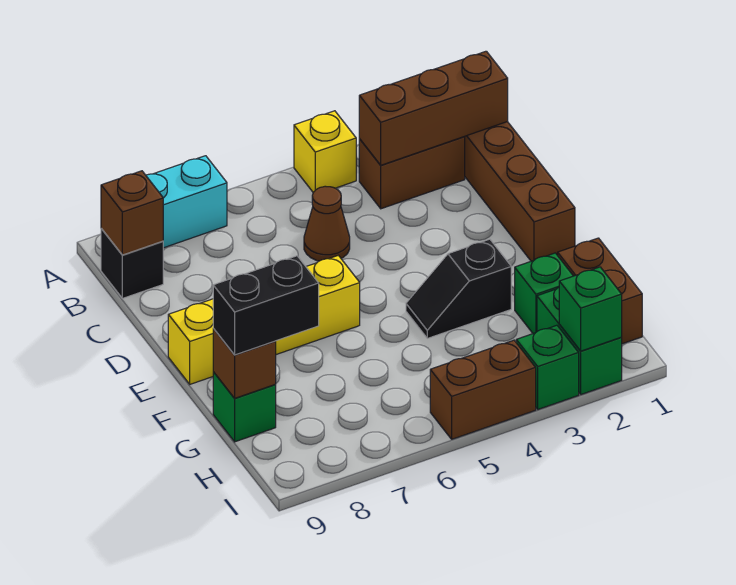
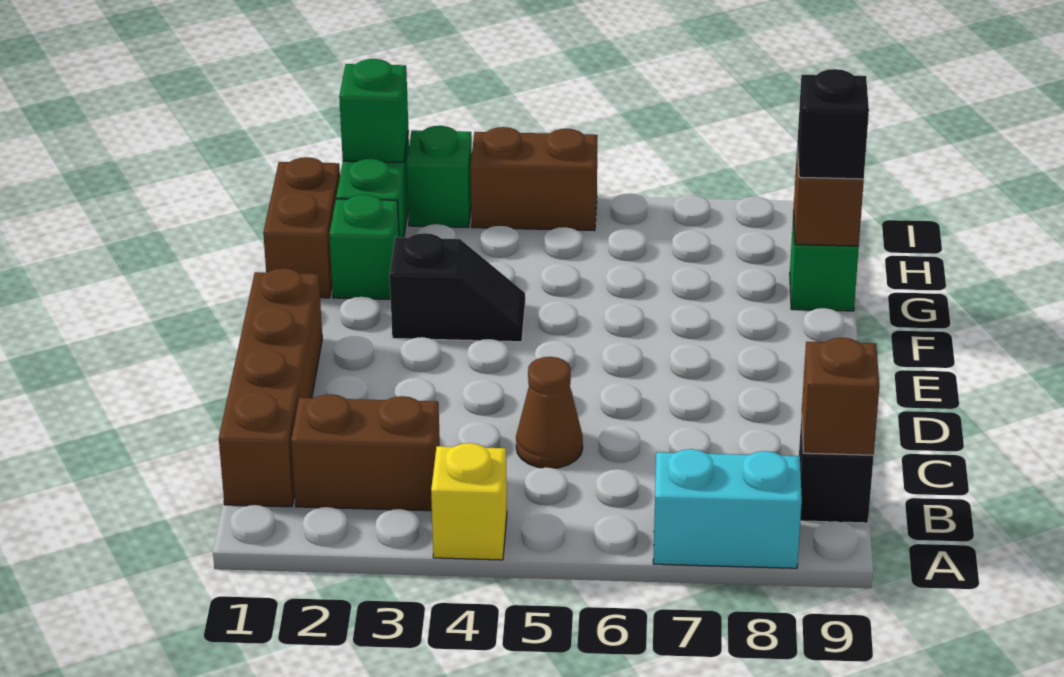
brown brick B1:B3 level 2 -> none
yellow brick E6:E9 level 1 -> none
black brick G8:G9 level 3 -> black brick G9 level 3

